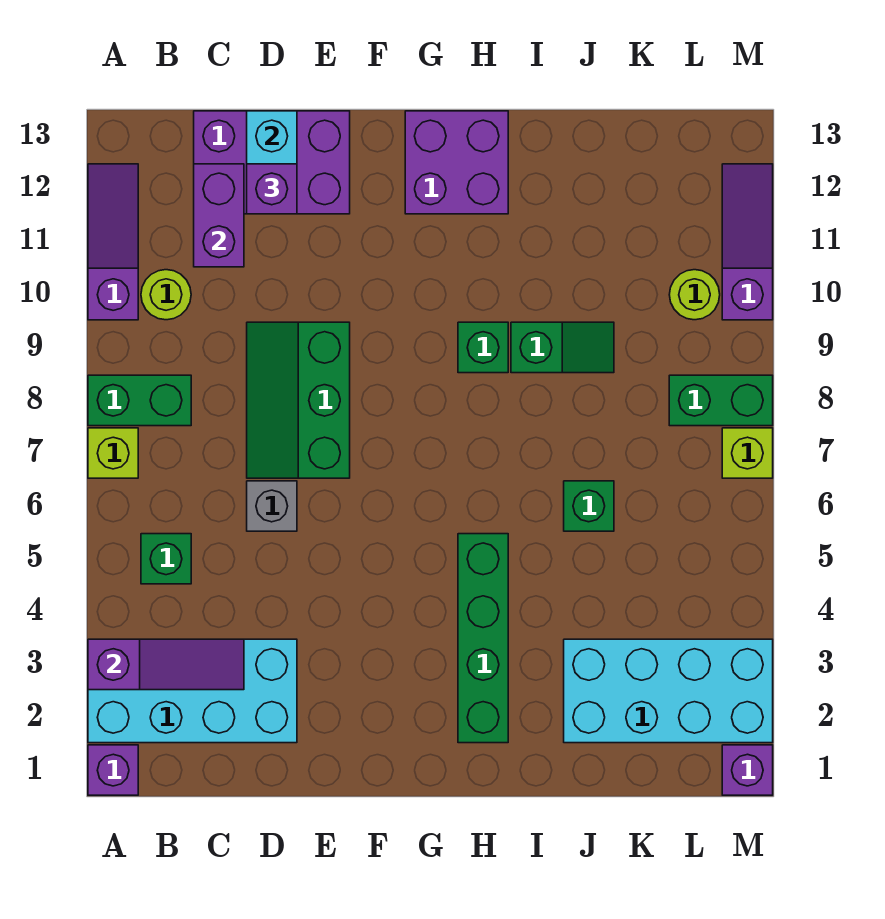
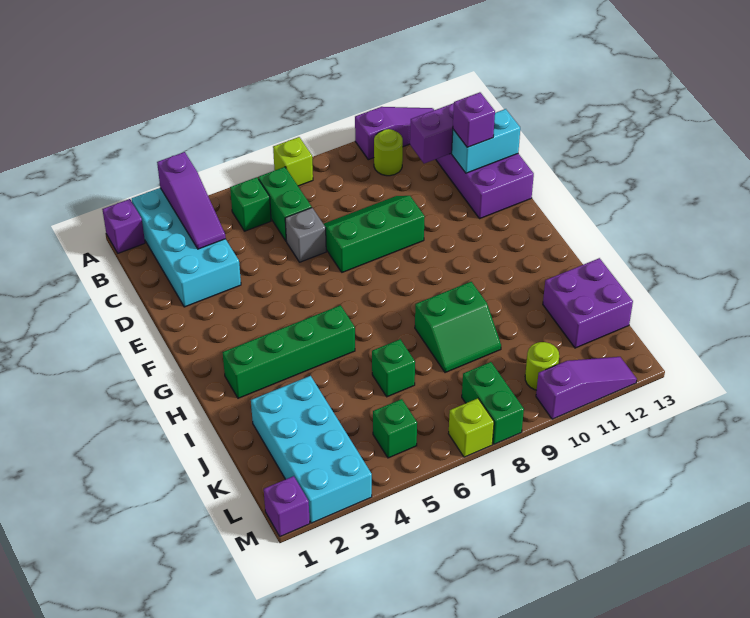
green brick A8:B8 level 1 -> green brick B6:C6 level 1
purple brick G12:H13 level 1 -> purple brick J12:K13 level 1
green brick H9 level 1 -> green brick L5 level 1
green slope I9:J9 level 1 top I -> green slope I8:J9 level 1 top I

